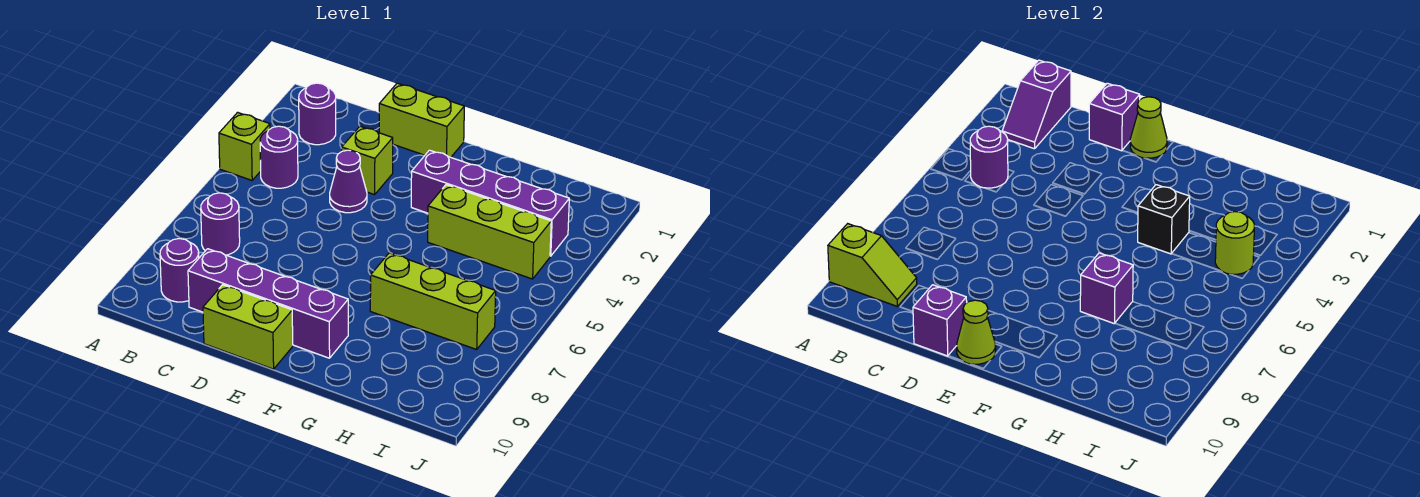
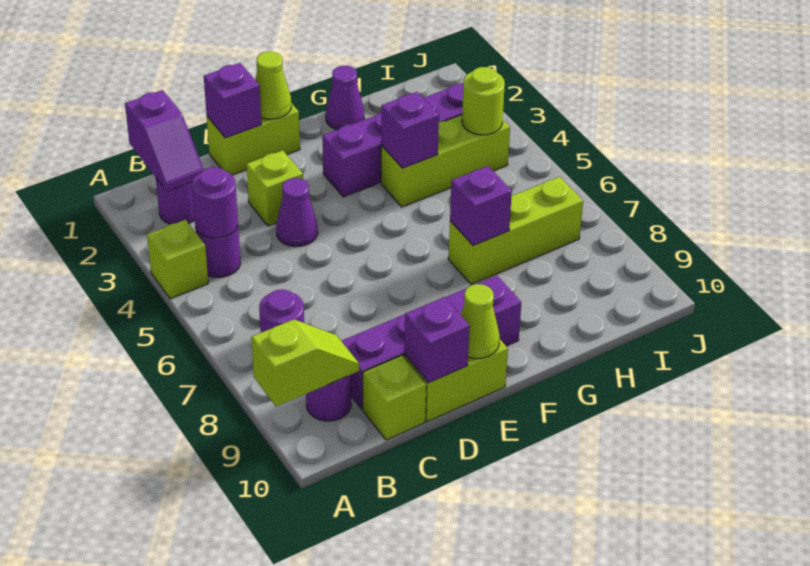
none -> lime brick C10 level 1
none -> purple cone G1 level 1
black brick G4 level 2 -> purple brick G4 level 2

